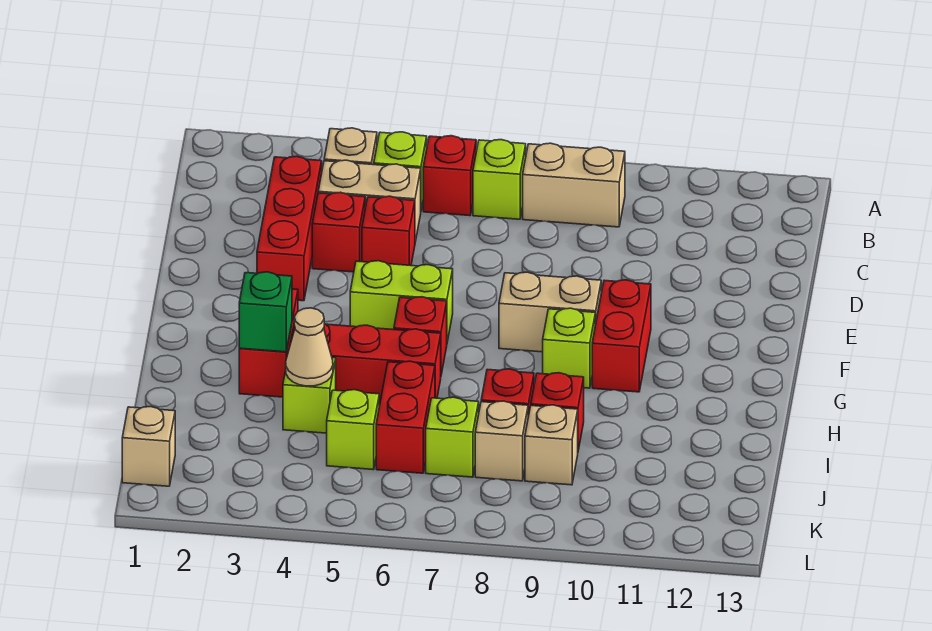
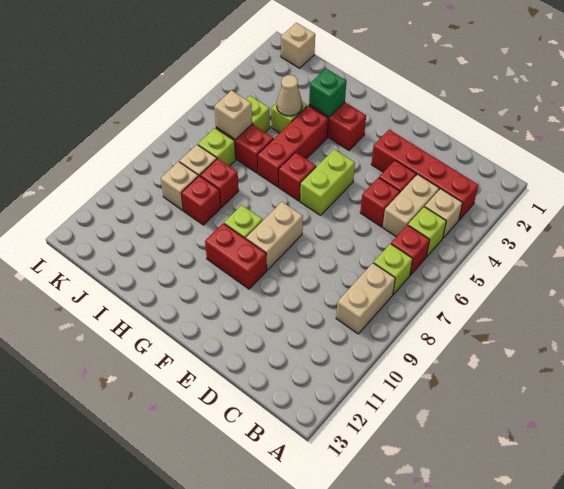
red brick C3:E3 level 1 -> red brick B3:E3 level 1
none -> tan brick J6 level 2

